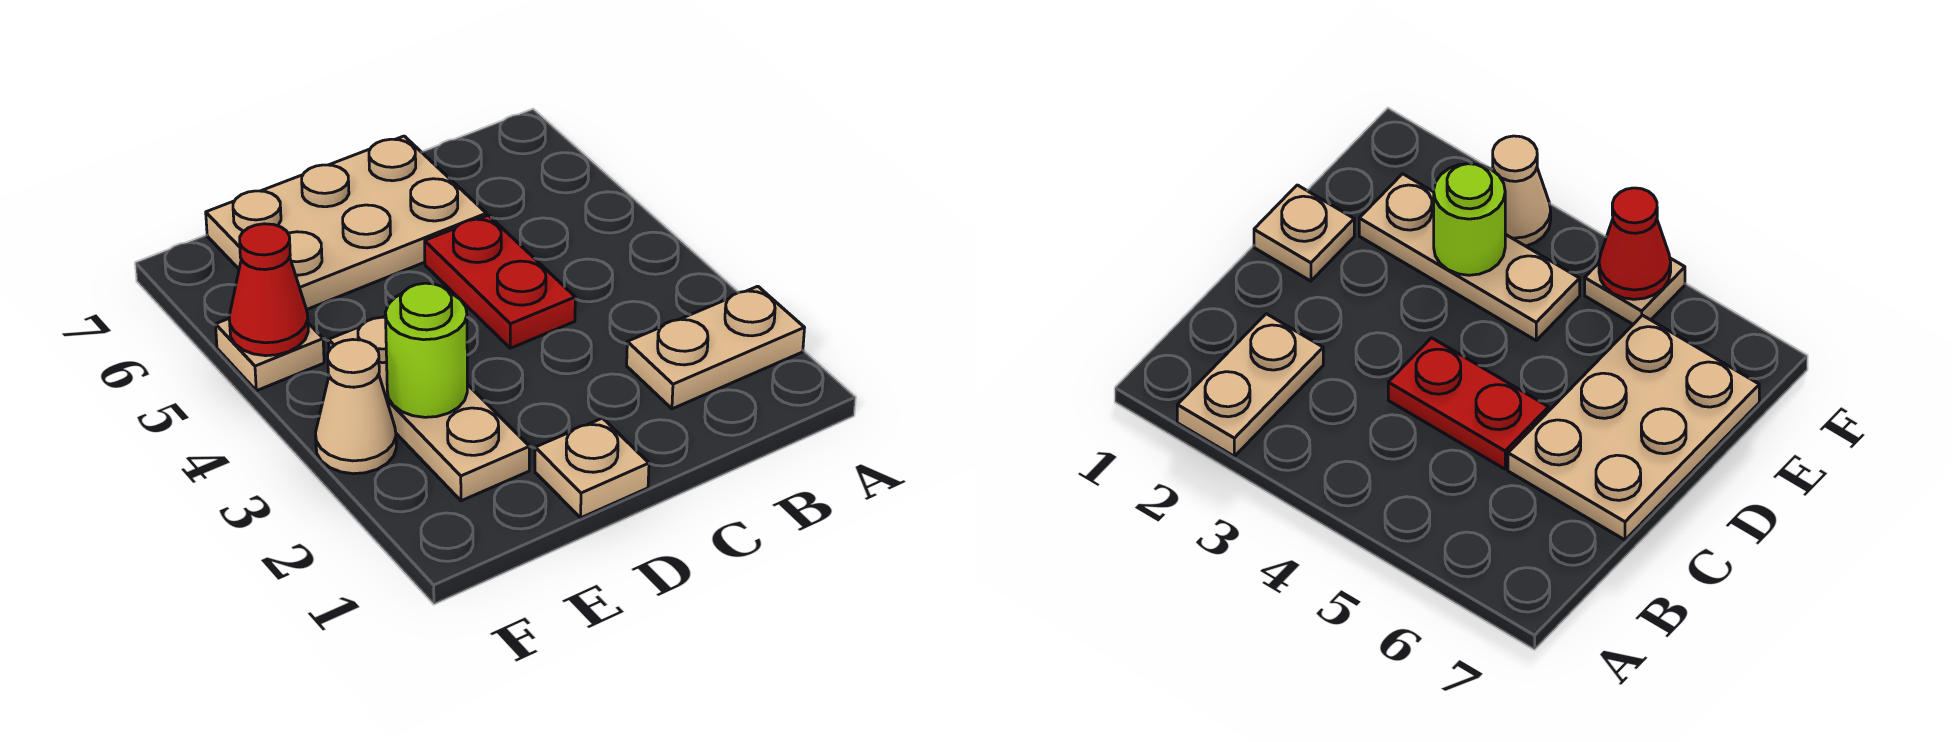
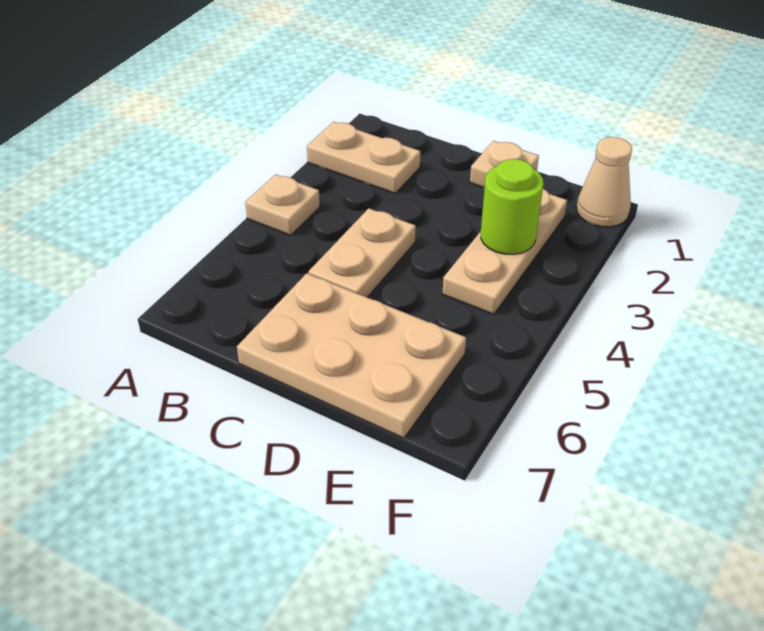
red plate C4:C5 level 1 -> tan plate C4:C5 level 1
tan cone F3 level 1 -> tan cone F1 level 1
tan plate F5 level 1 -> tan plate A4 level 1
red cone F5 level 2 -> none

